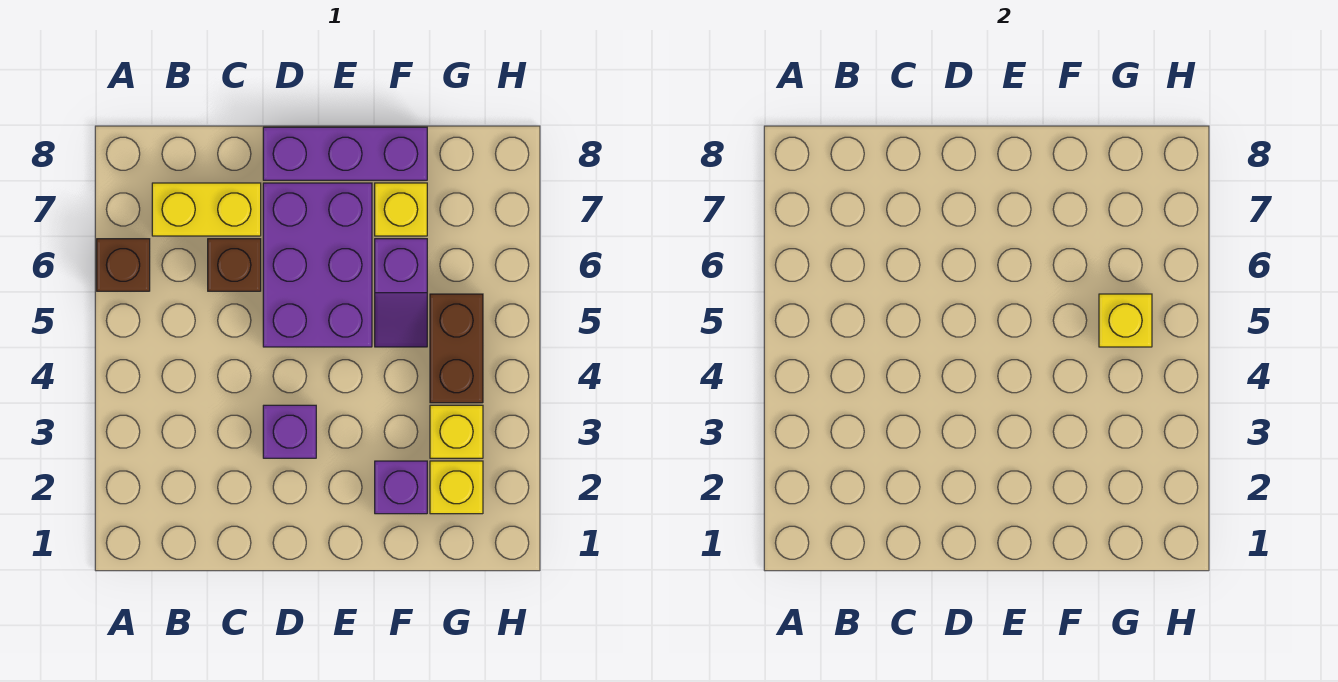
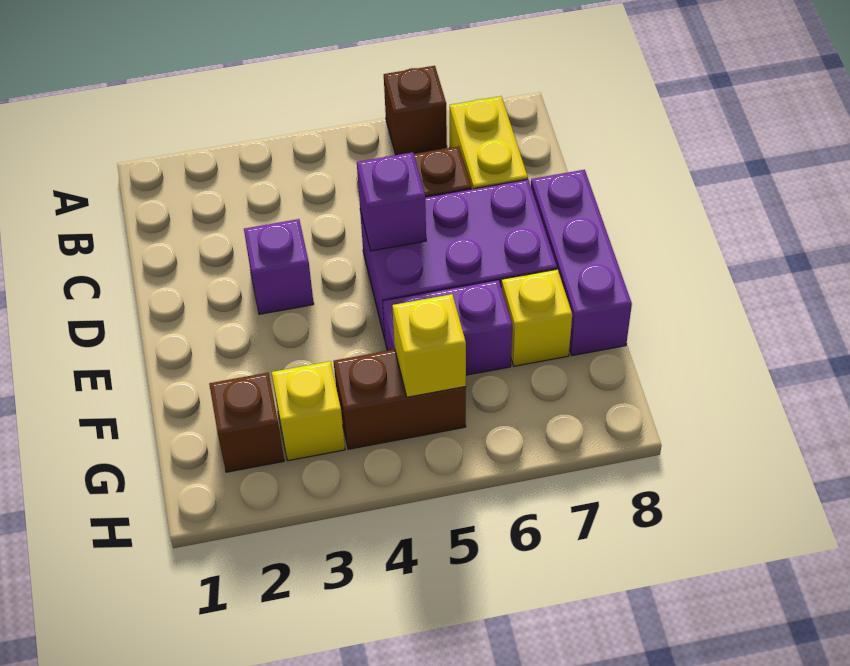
purple brick F2 level 1 -> purple brick D5 level 2
purple slope F5:F6 level 1 top 6 -> purple brick F5:F6 level 1
yellow brick G2 level 1 -> brown brick G2 level 1

